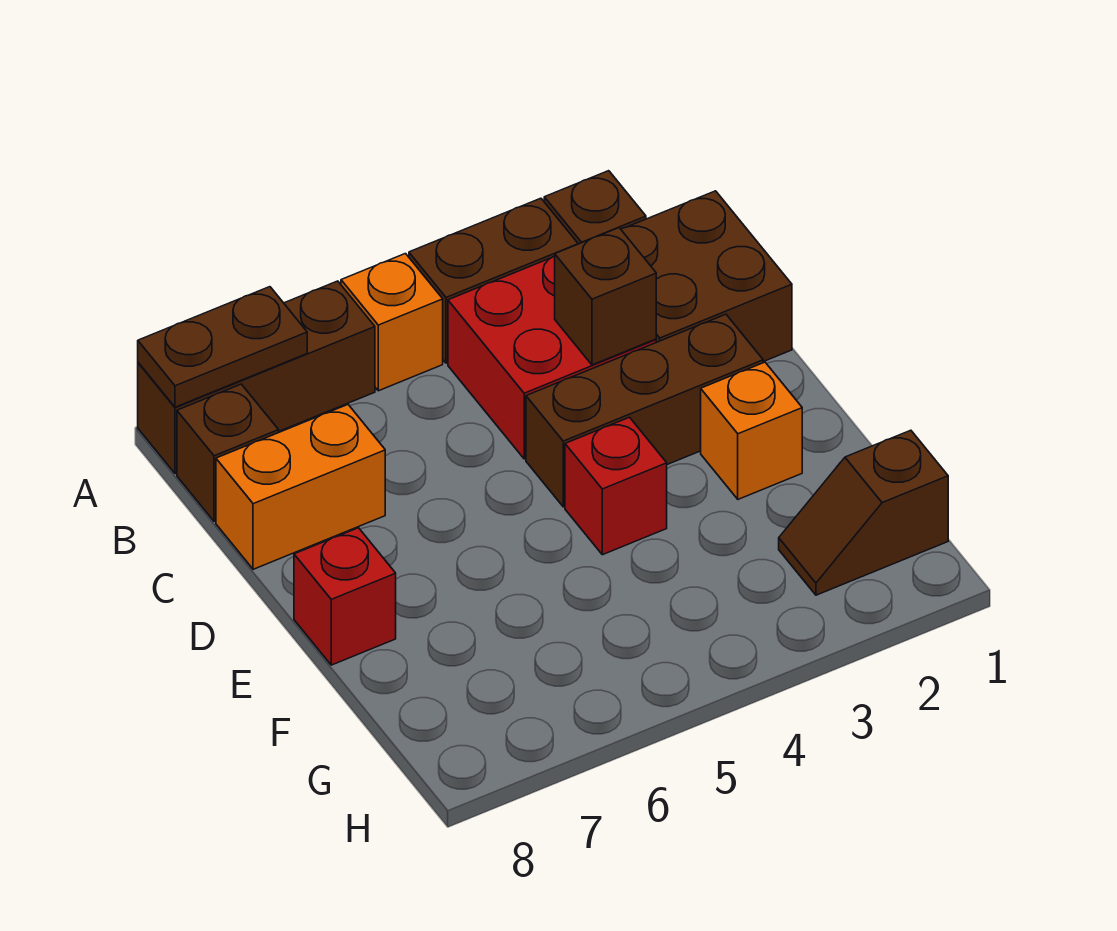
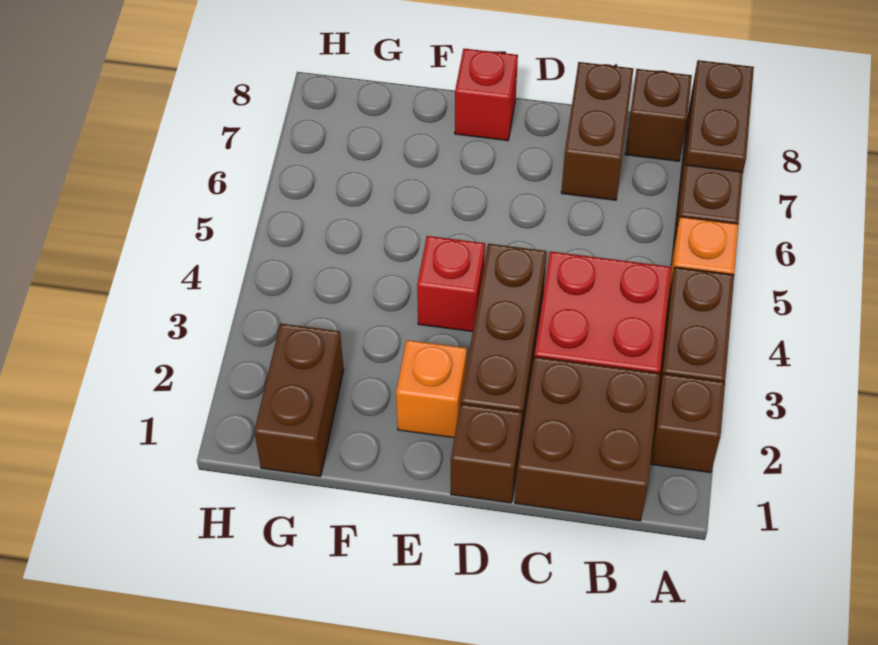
brown brick C3 level 2 -> brown brick D1 level 1
orange brick C7:C8 level 1 -> brown brick C7:C8 level 1
brown slope G1:G2 level 1 top 1 -> brown brick G1:G2 level 1

